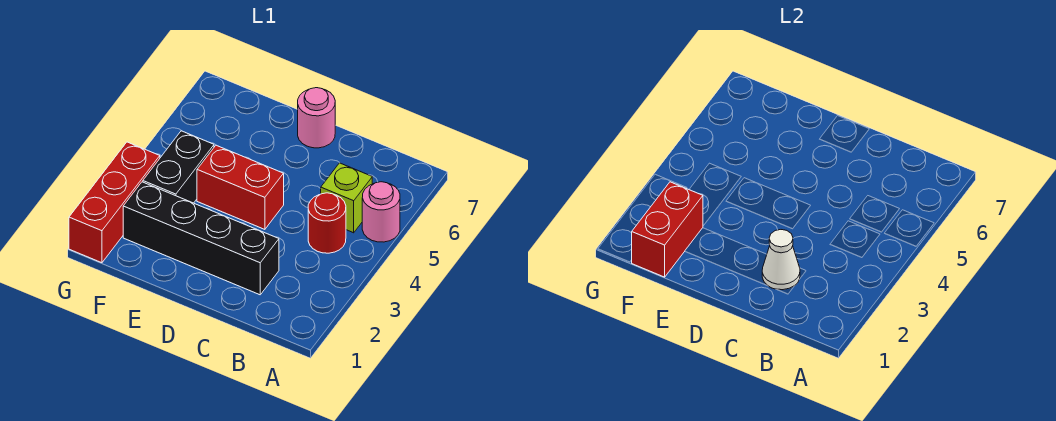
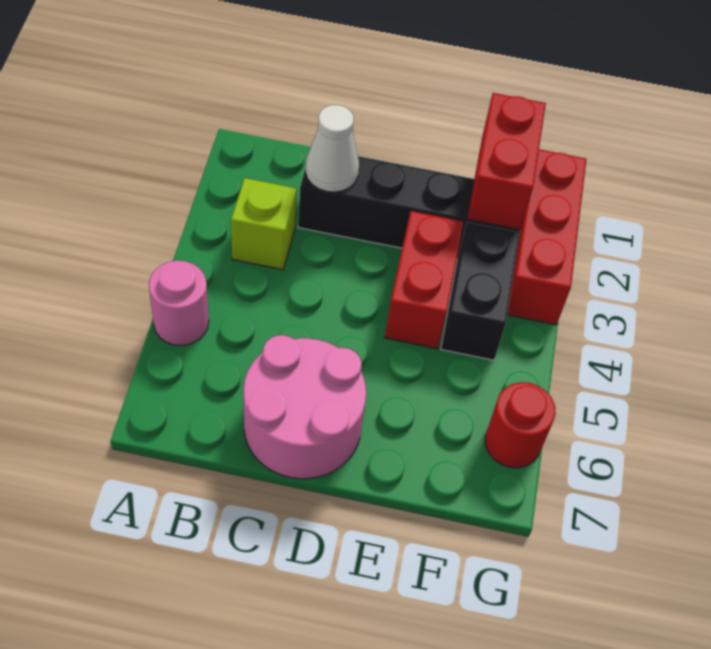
red round brick B4 level 1 -> red round brick G6 level 1
lime brick B5 level 1 -> lime brick B3 level 1
red brick D4:E4 level 1 -> red brick E3:E4 level 1
pink round brick D7 level 1 -> pink round brick C6:D7 level 1

